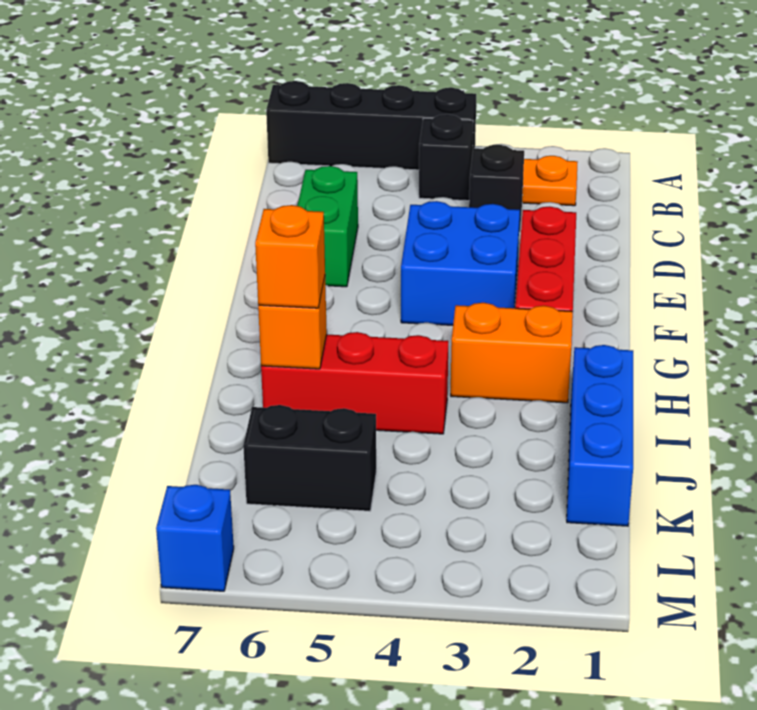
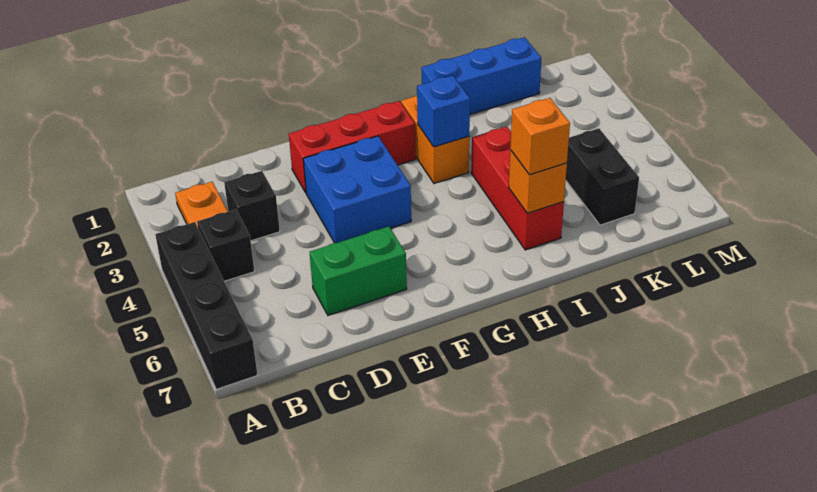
blue brick M7 level 1 -> blue brick H3 level 2

